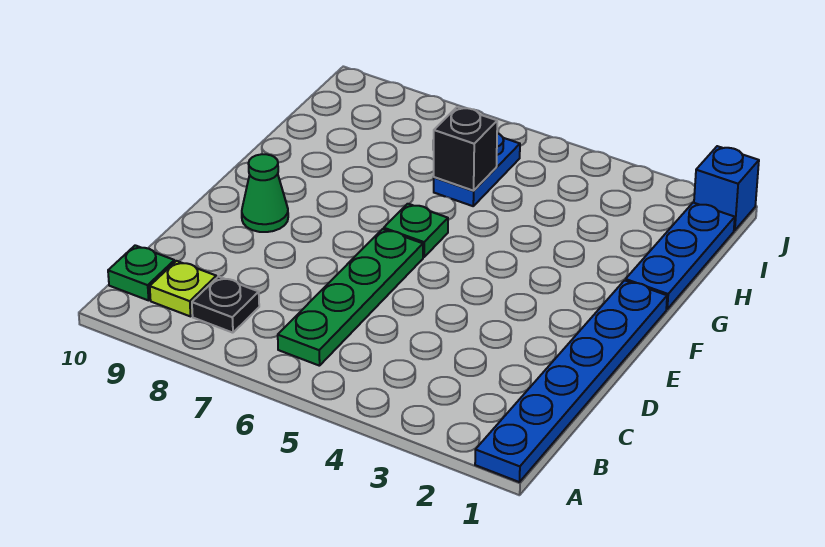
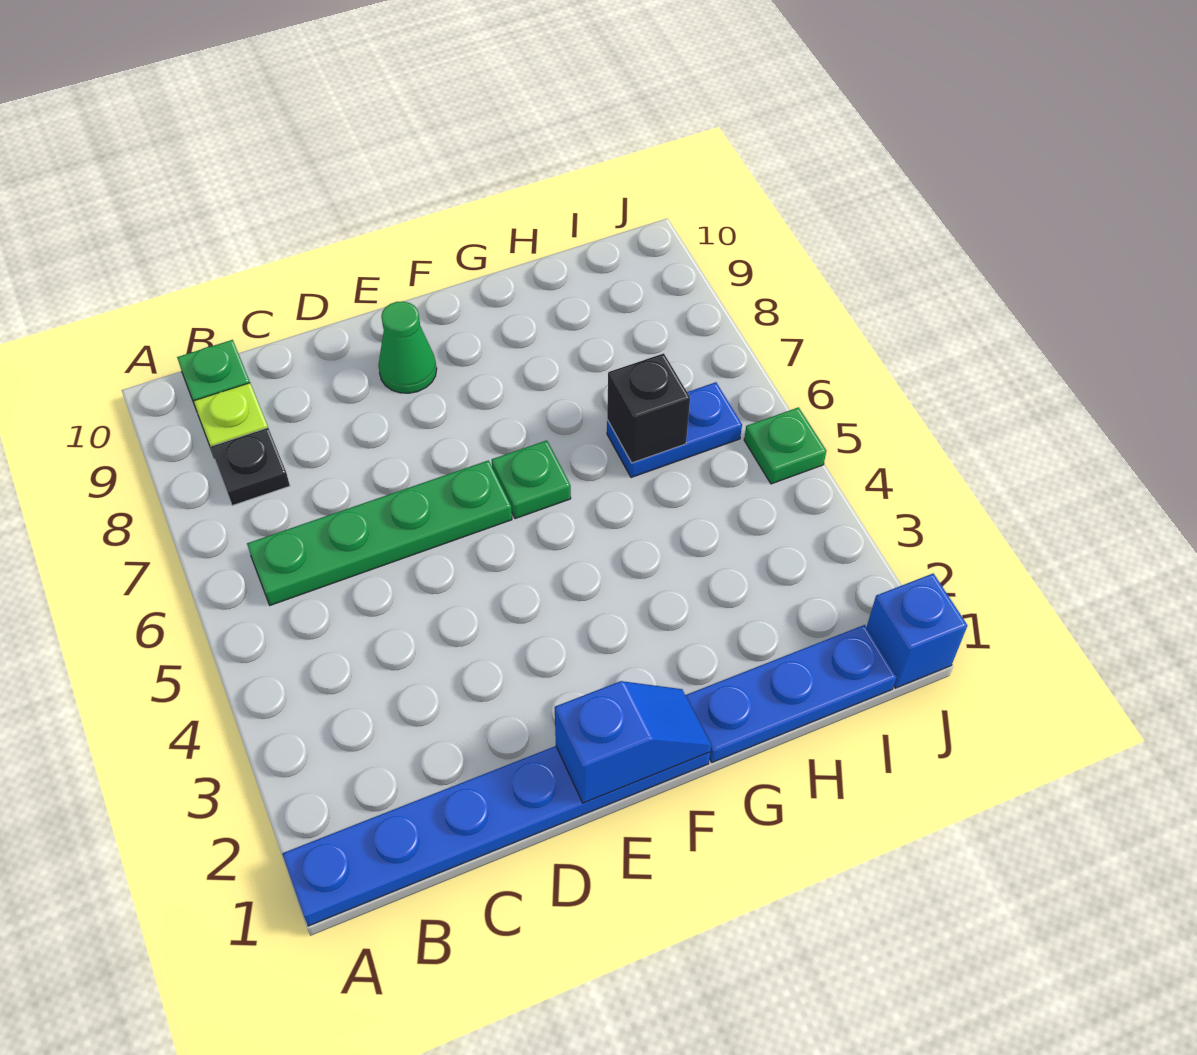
none -> blue slope E1:F1 level 2 top E
none -> green plate J5 level 1

